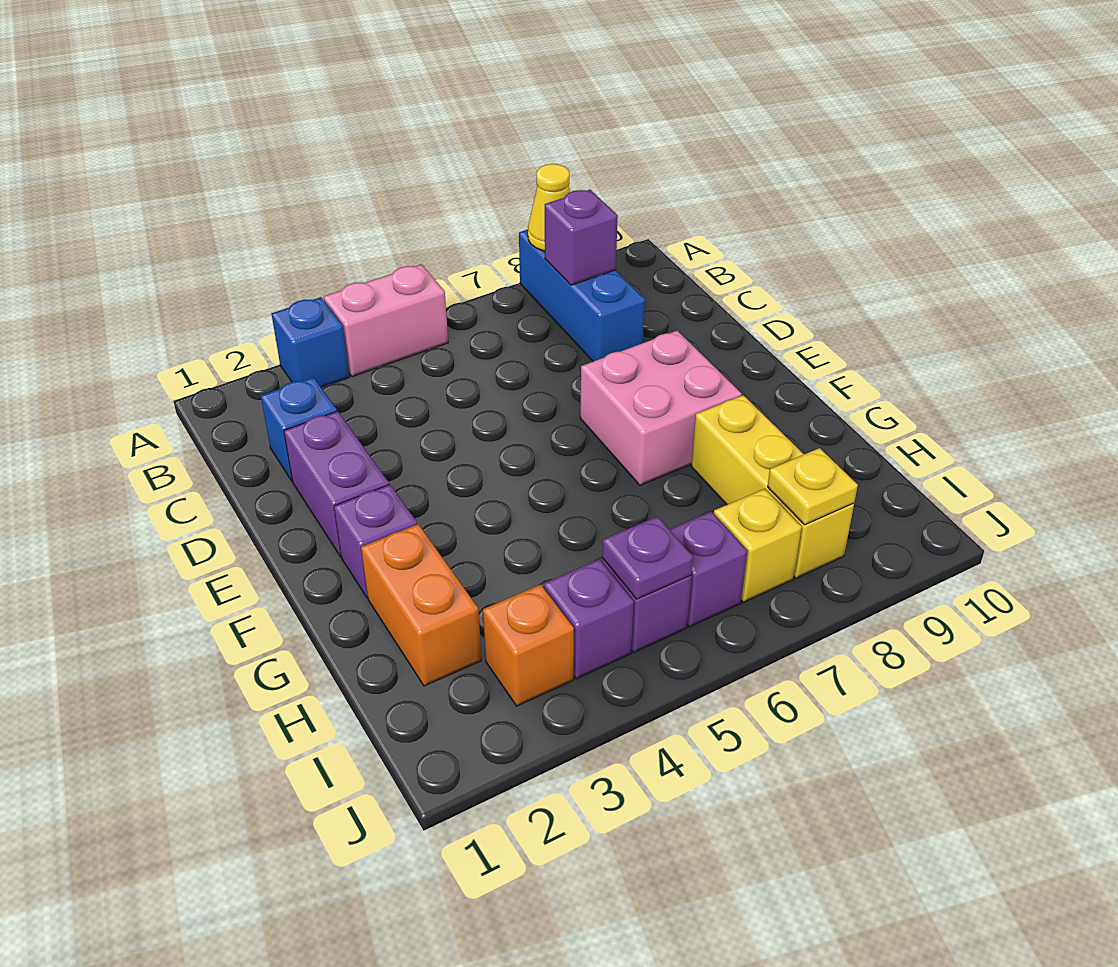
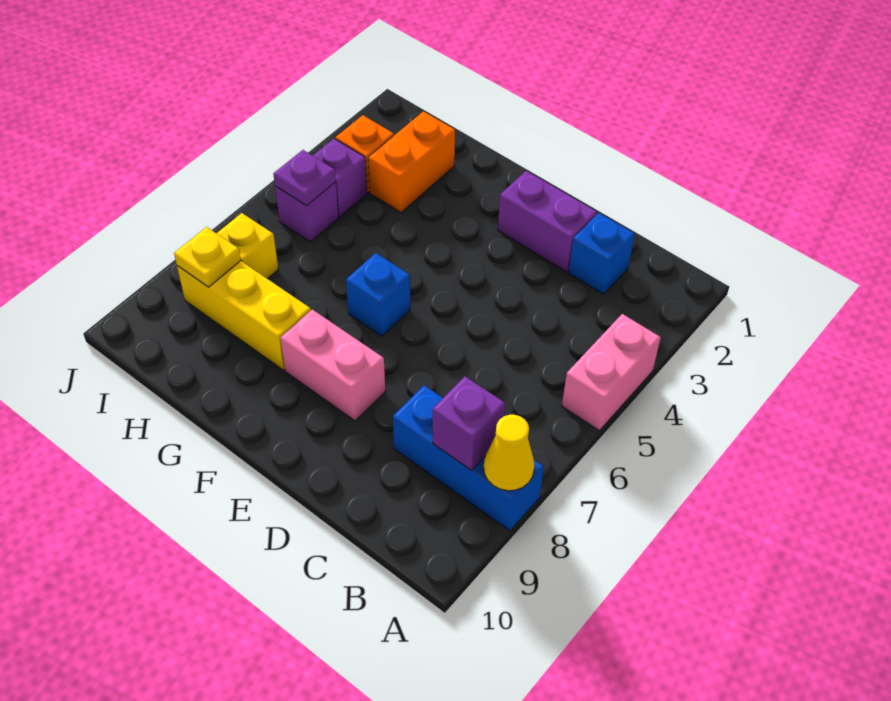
blue brick A3 level 1 -> blue brick F6 level 1
pink brick E7:F8 level 1 -> pink brick E8:F8 level 1
purple brick F2 level 1 -> none
orange brick G2:H2 level 1 -> orange brick H2:H3 level 1
purple brick I6 level 1 -> none

